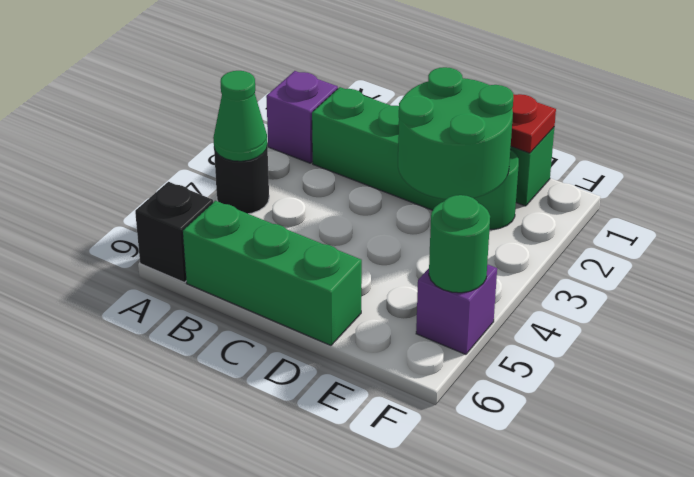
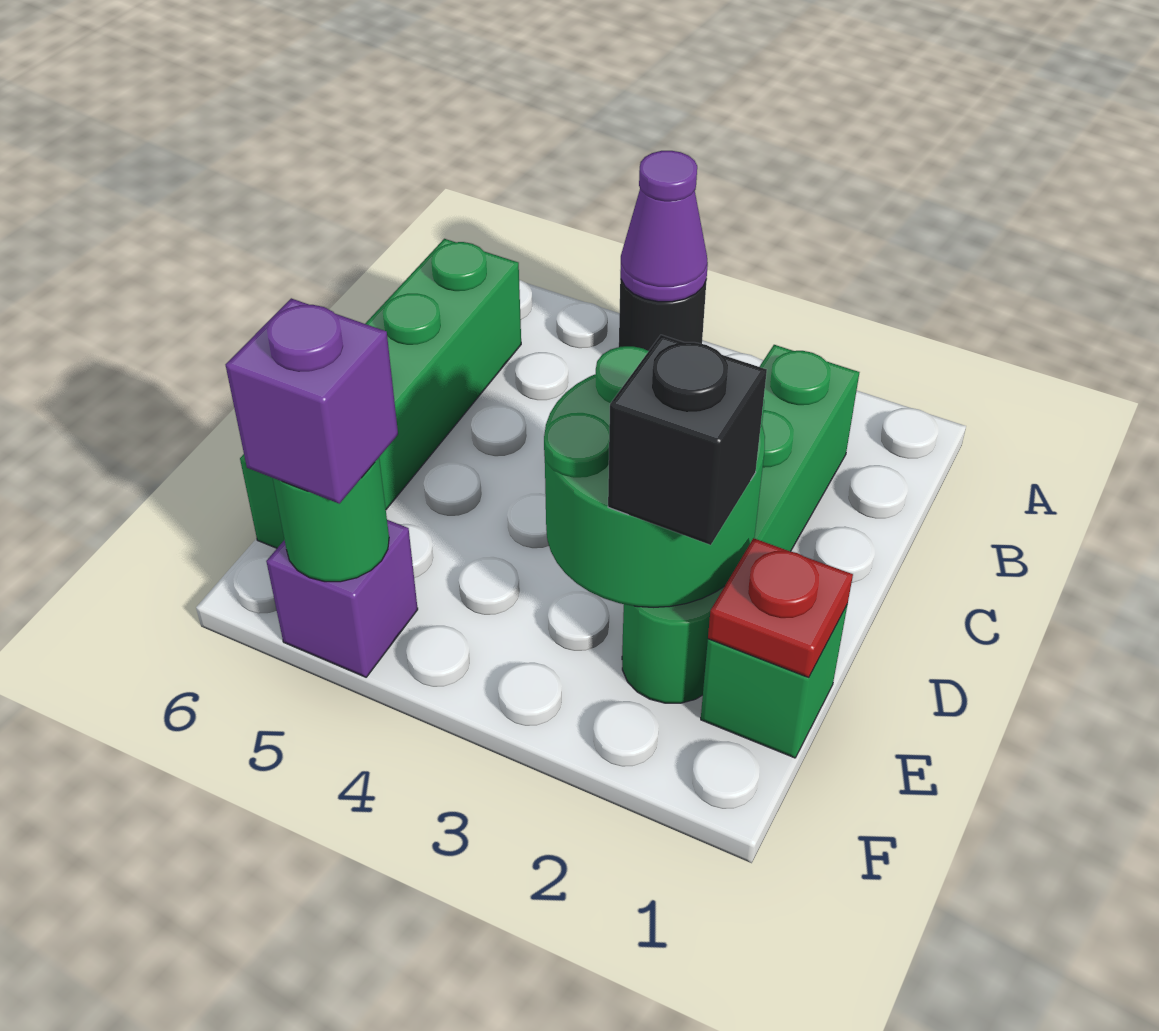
purple brick A2 level 1 -> purple brick F5 level 3
green cone A4 level 2 -> purple cone A4 level 2
black brick A6 level 1 -> black brick E2 level 3
green brick B6:D6 level 1 -> green brick B6:E6 level 1

